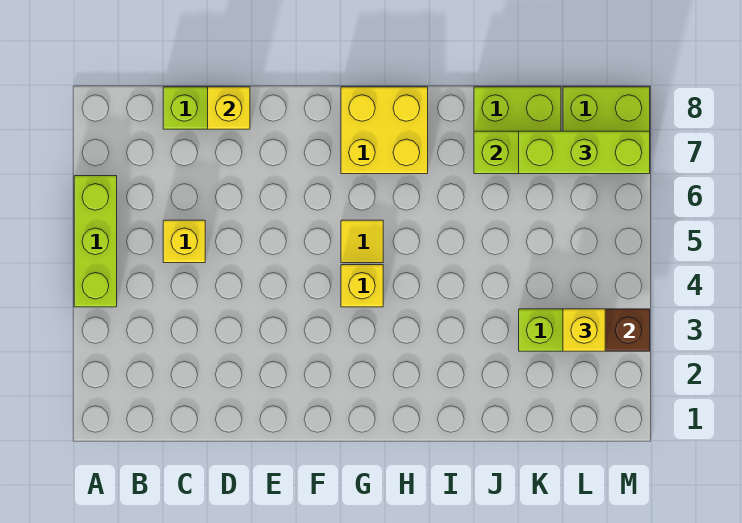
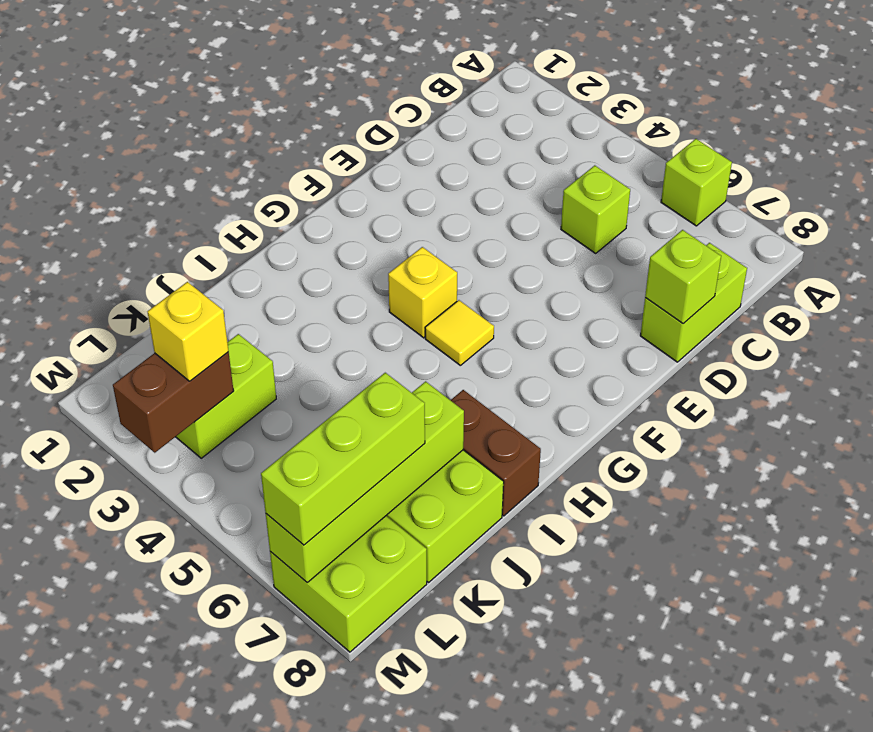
lime brick A4:A6 level 1 -> lime brick A6 level 1
yellow brick C5 level 1 -> lime brick C5 level 1
yellow brick D8 level 2 -> lime brick D8 level 2
yellow brick G7:H8 level 1 -> none
none -> brown brick I7:I8 level 1

